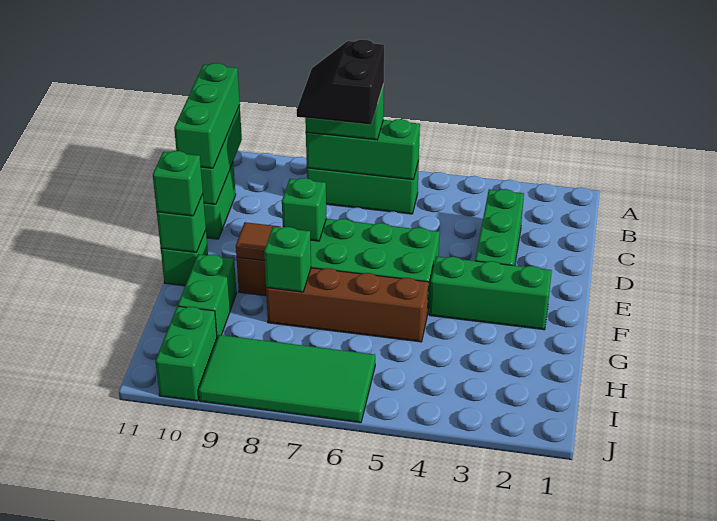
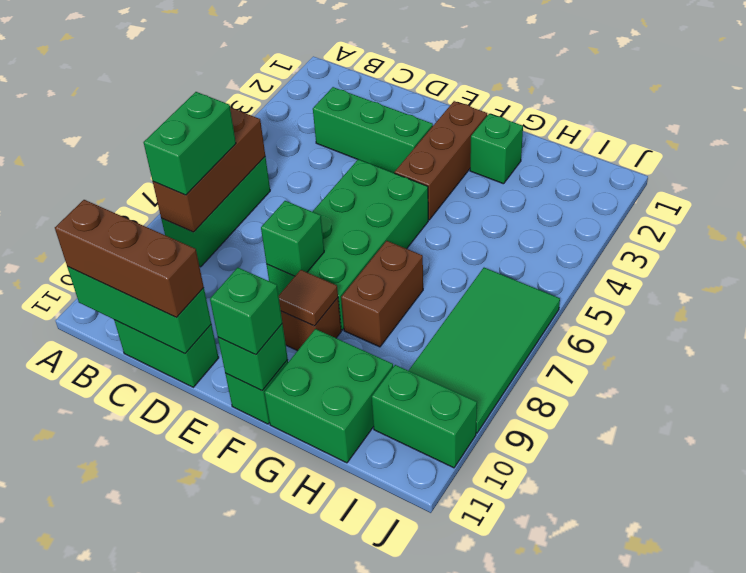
green brick B6:B8 level 2 -> brown brick B6:B8 level 2
black slope B7:C8 level 4 top 7 -> none
green brick B11:D11 level 3 -> brown brick B11:D11 level 3
green brick F2:F4 level 1 -> brown brick F2:F4 level 1
brown brick G5:G8 level 1 -> brown brick G7:G8 level 1
green brick G8 level 2 -> green brick G2 level 1
green brick G10:H10 level 1 -> green brick G10:H11 level 1

